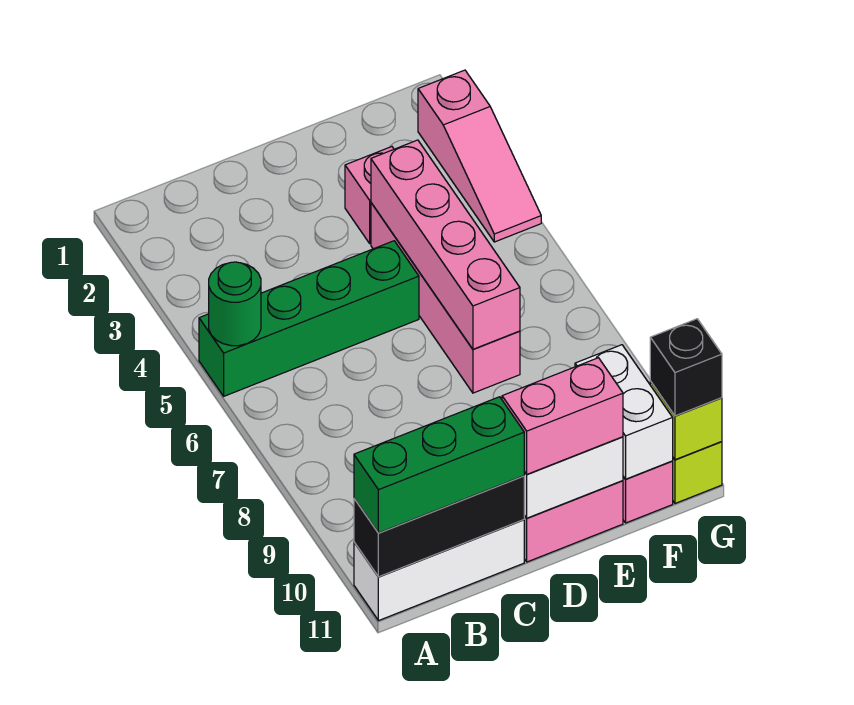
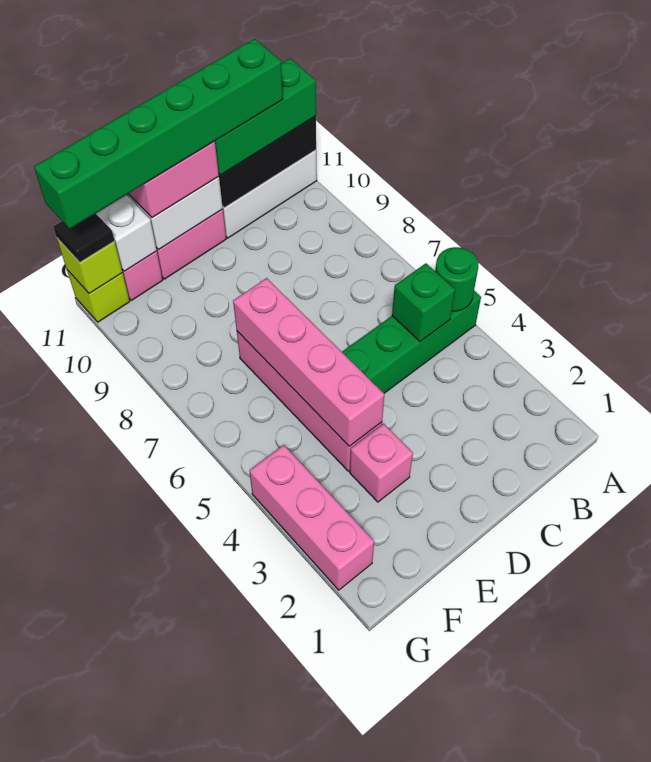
none -> green brick B5 level 2
none -> green brick B11:G11 level 4
white brick F10:F11 level 2 -> white brick F11 level 2
pink slope G2:G4 level 1 top 2 -> pink brick G2:G4 level 1
black brick G11 level 3 -> black tile G11 level 3

